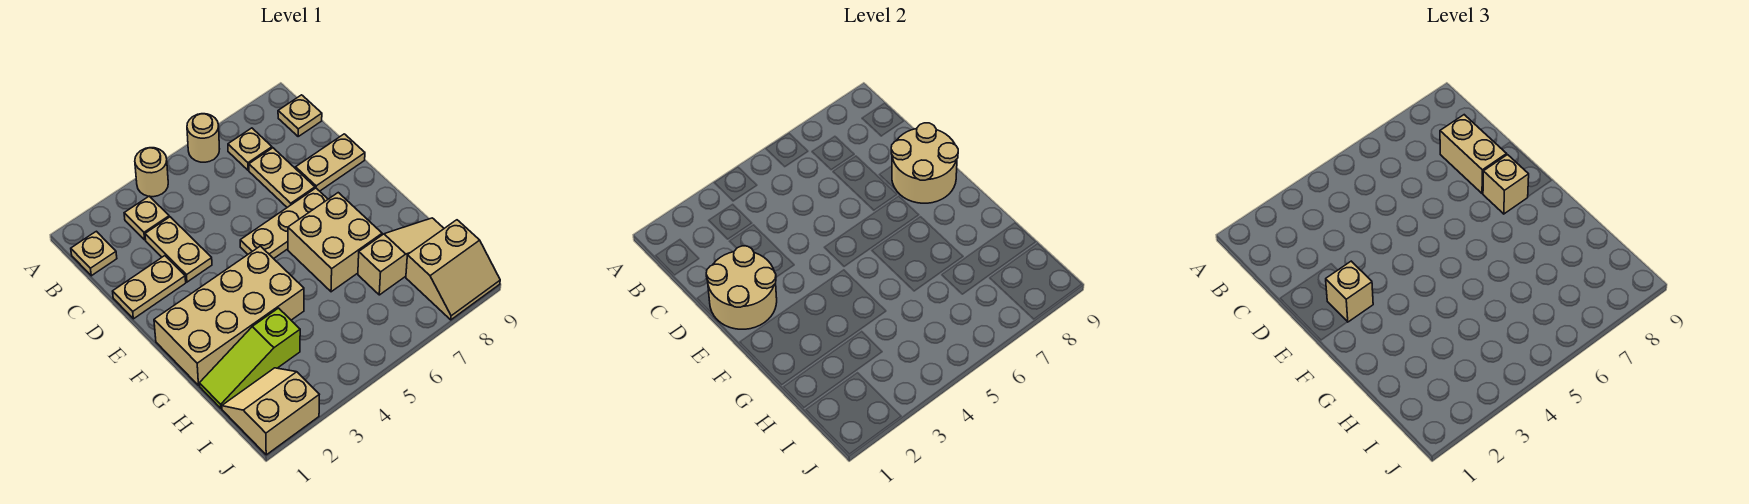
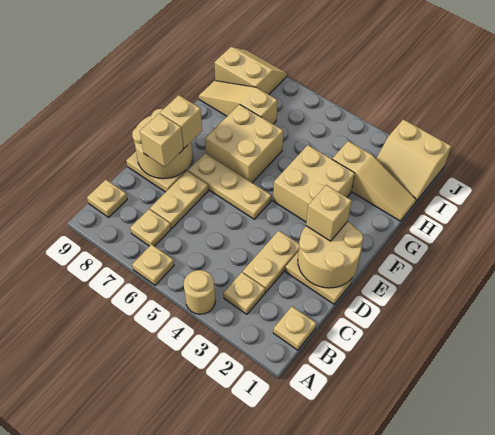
tan round brick A6 level 1 -> tan plate A6 level 1
tan brick C8:D8 level 3 -> tan brick D8 level 3
tan brick F1:G4 level 1 -> tan brick F3:G4 level 1
lime slope H1:H3 level 1 top 3 -> tan slope H1:H3 level 1 top 3

